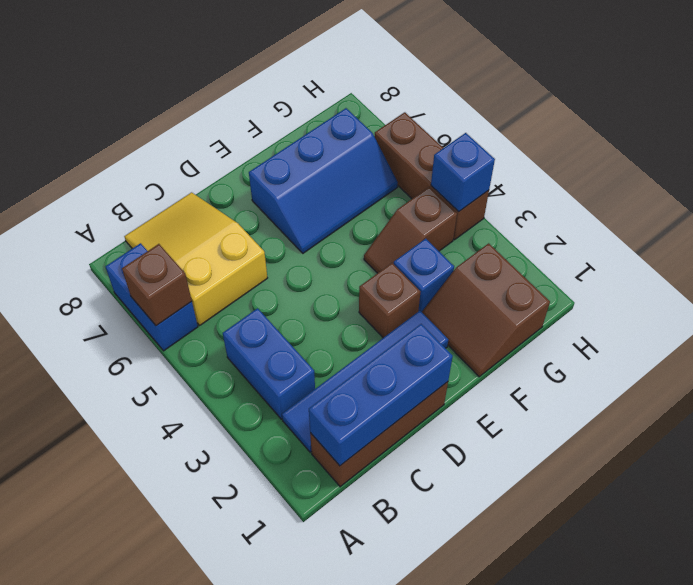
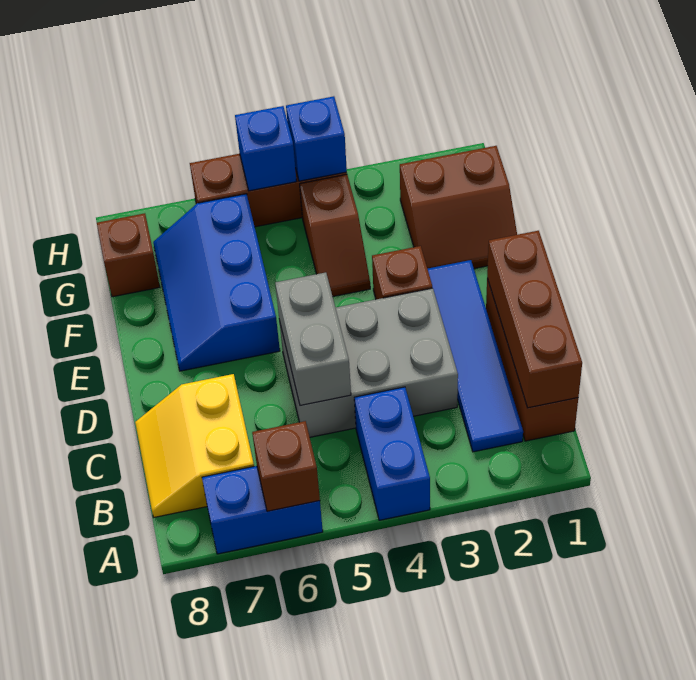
blue brick B1:D1 level 2 -> brown brick B1:D1 level 2
blue brick B3:B4 level 1 -> blue brick A4:B4 level 1
yellow slope B6:C8 level 1 top 6 -> yellow slope B7:C8 level 1 top 7
none -> grey brick C3:D5 level 1
none -> grey brick C5:D5 level 2
blue slope E6:G7 level 1 top 7 -> blue slope E6:G7 level 1 top 6
blue brick F3 level 1 -> blue brick H5 level 2
none -> brown brick G8 level 1

